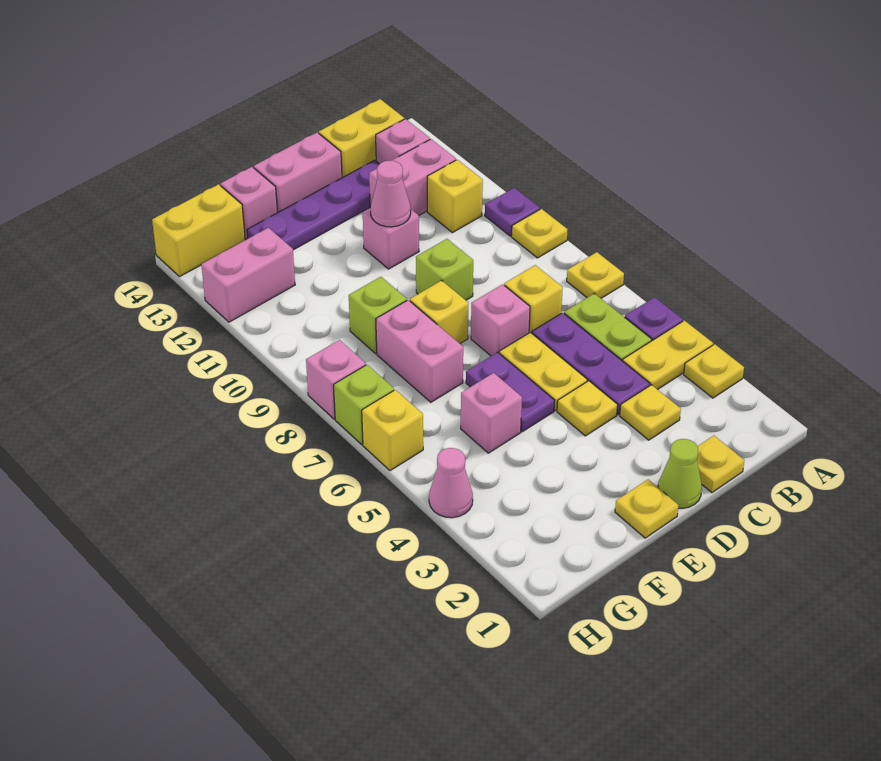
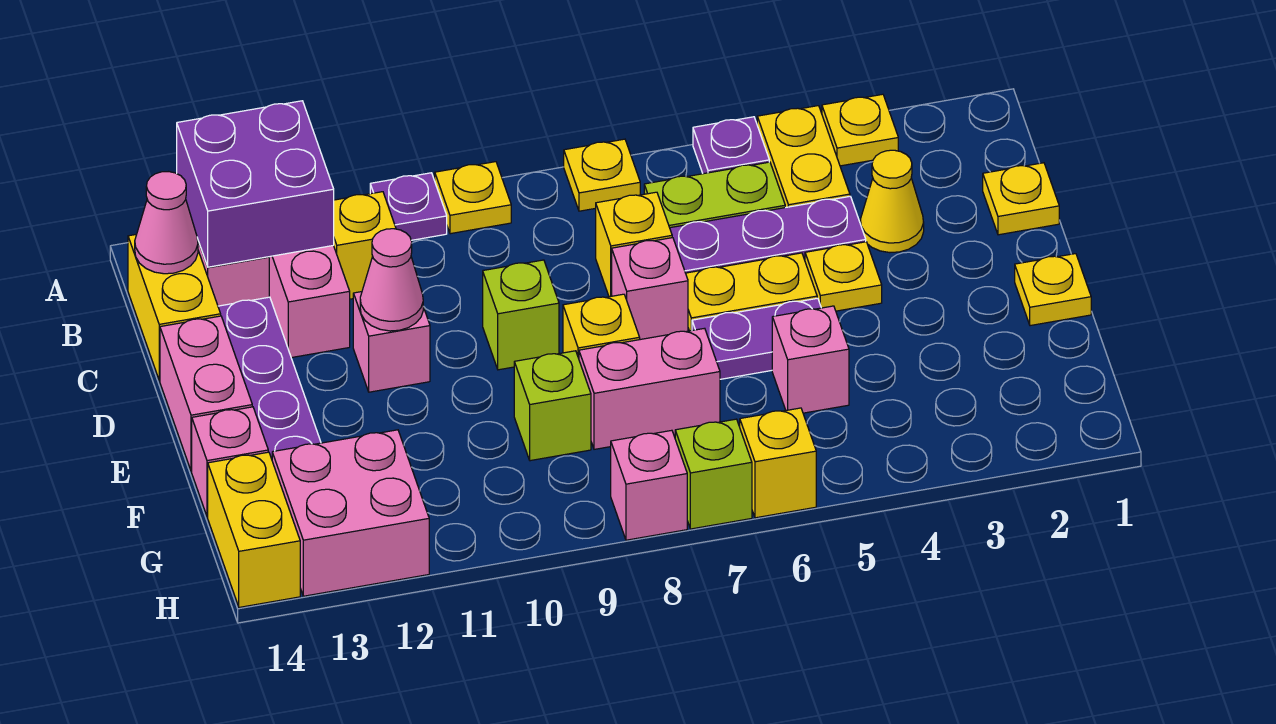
none -> purple brick A12:B13 level 2
yellow plate C3 level 1 -> yellow cone C3 level 1
lime cone D1 level 1 -> none
pink brick G12:H12 level 1 -> pink brick G12:H13 level 1
pink cone H4 level 1 -> pink cone B14 level 2

